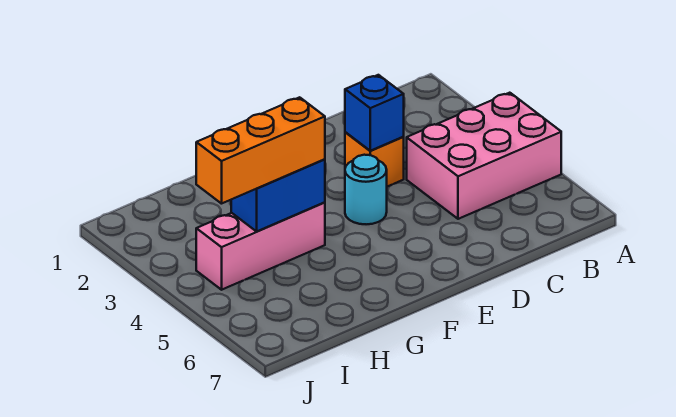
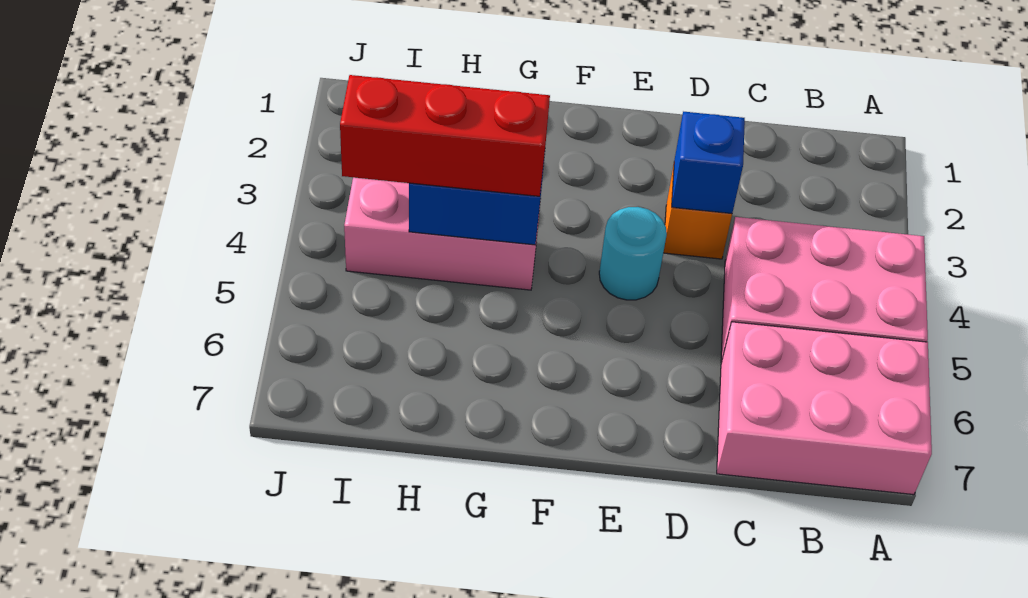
none -> pink brick A6:C7 level 1
orange brick G4:I4 level 3 -> red brick G4:I4 level 3

